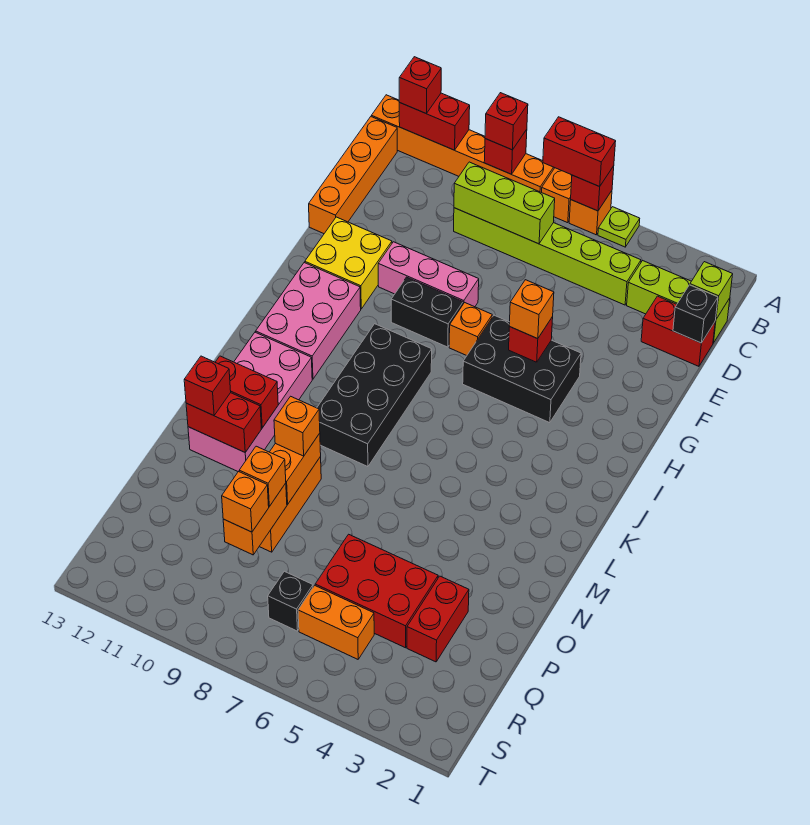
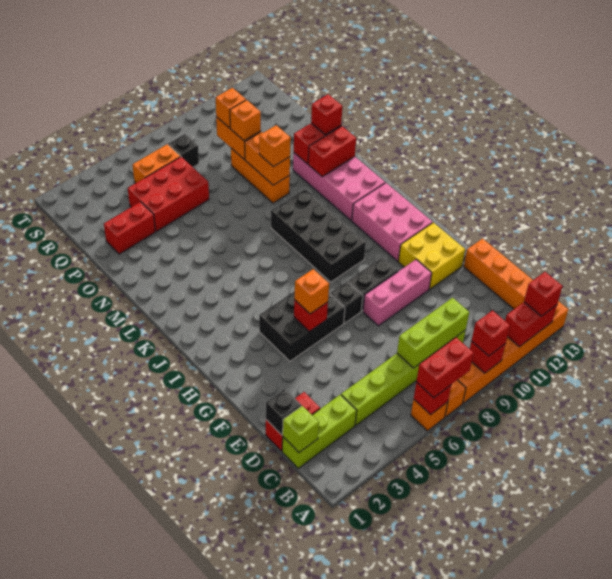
lime plate A5 level 1 -> none
orange brick G7 level 1 -> black brick G7 level 1
red brick P3:Q3 level 1 -> red brick P2:P3 level 1

